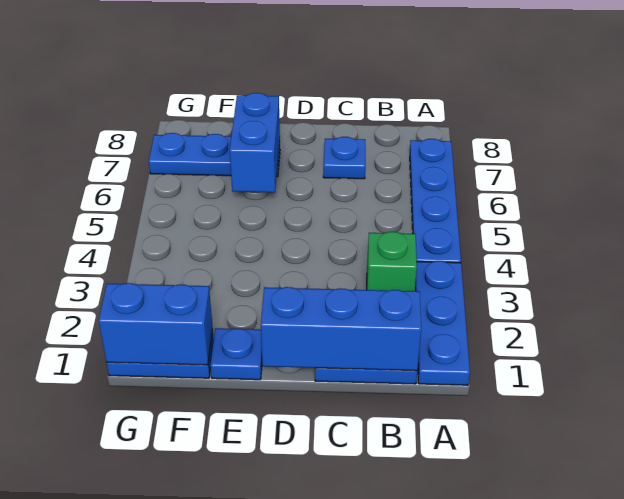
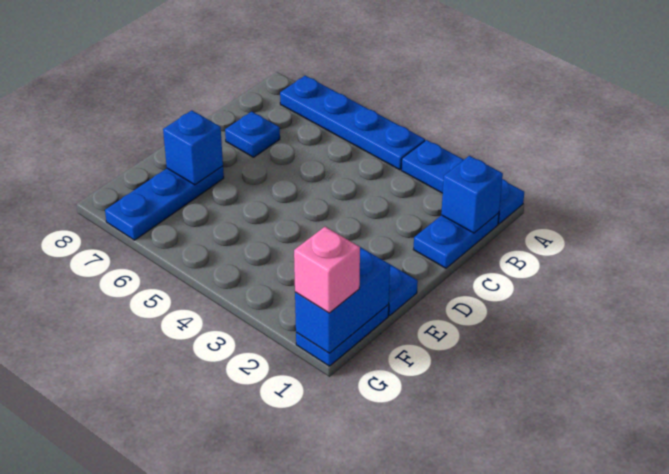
blue brick B1:D1 level 2 -> blue brick B1 level 2
green brick B3 level 1 -> none
blue brick E6:E7 level 2 -> blue brick E7 level 2
none -> pink brick G1 level 3

